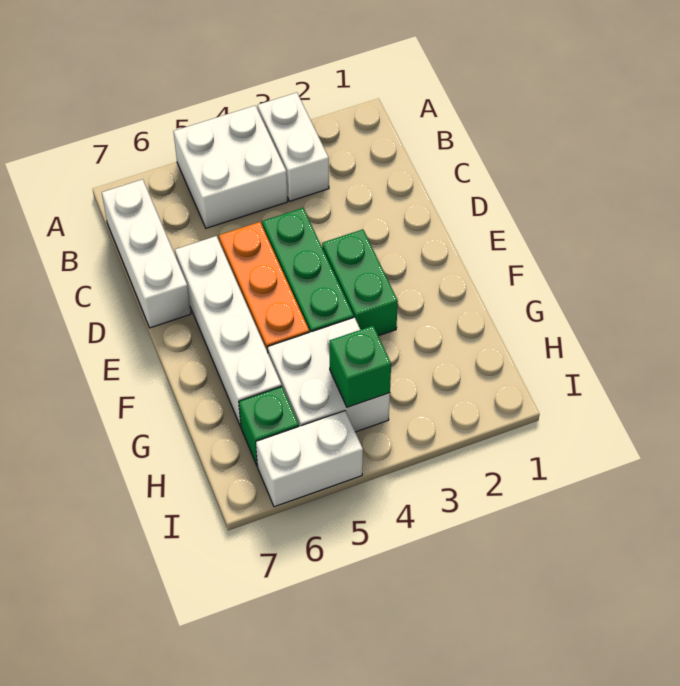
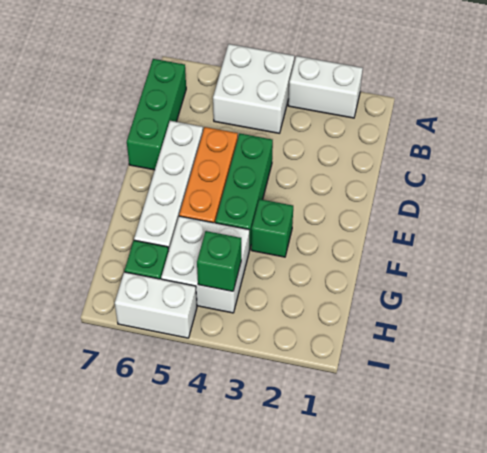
white brick A3:B3 level 1 -> white brick A2:A3 level 1
white brick B7:D7 level 1 -> green brick B7:D7 level 1
green brick E3:F3 level 1 -> green brick F3 level 1

